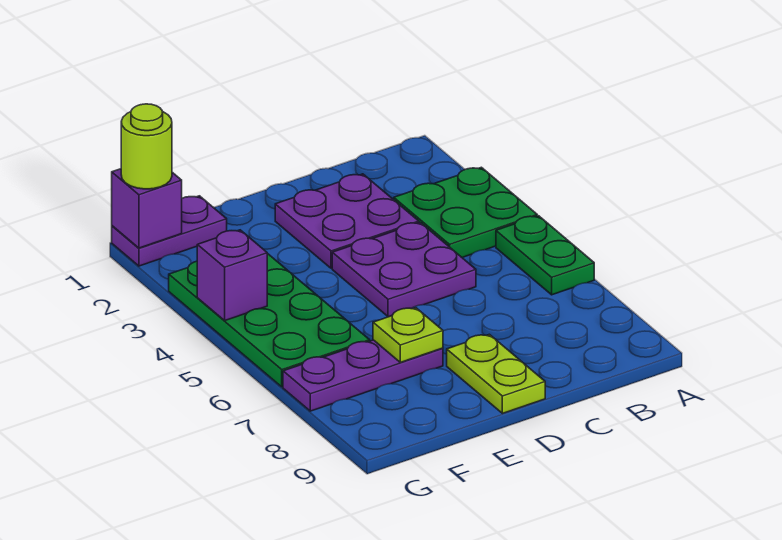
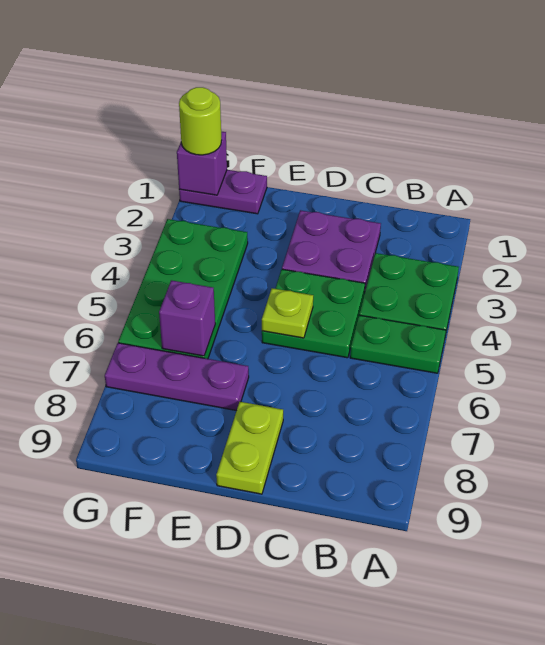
green plate A5:A6 level 1 -> green plate A5:B5 level 1
purple plate C4:D5 level 1 -> green plate C4:D5 level 1
lime plate E7 level 2 -> lime plate D5 level 2
purple brick G4 level 2 -> purple brick F6 level 2

